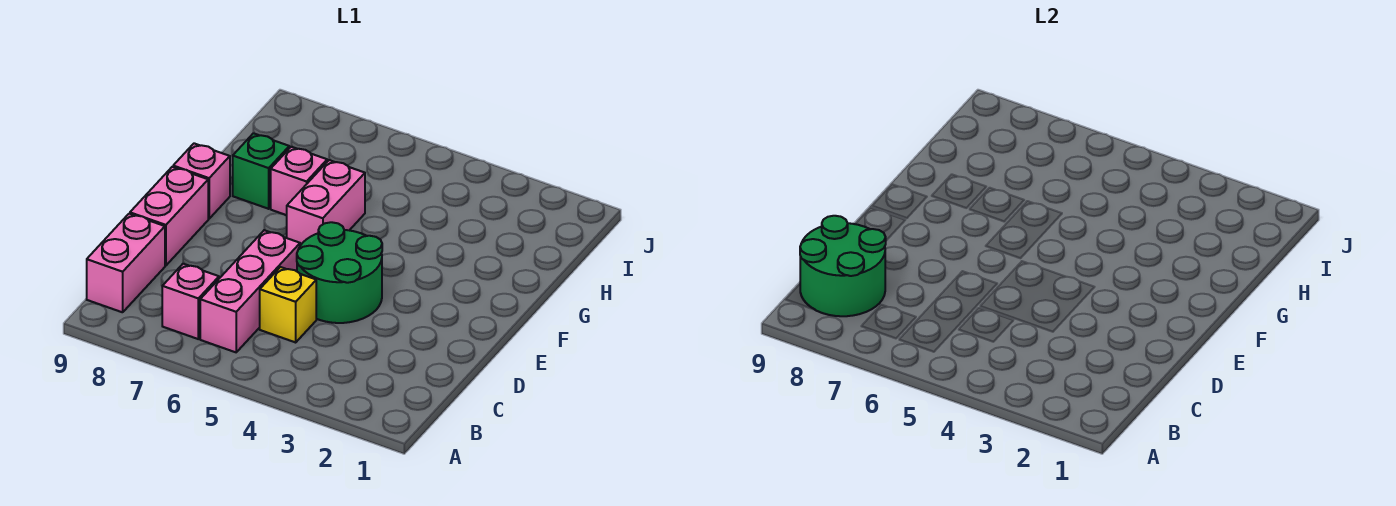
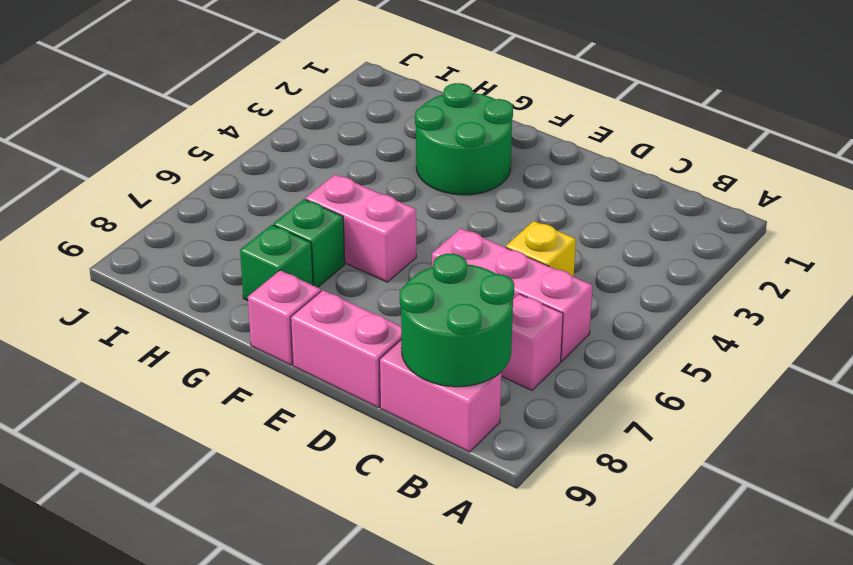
green round brick D4:E5 level 1 -> green round brick F2:G3 level 1
pink brick G7 level 1 -> green brick G7 level 1

